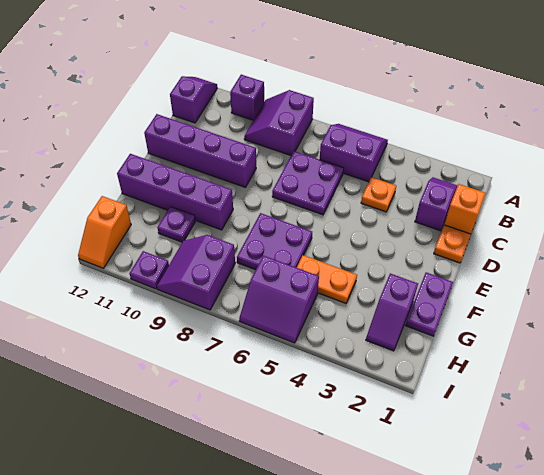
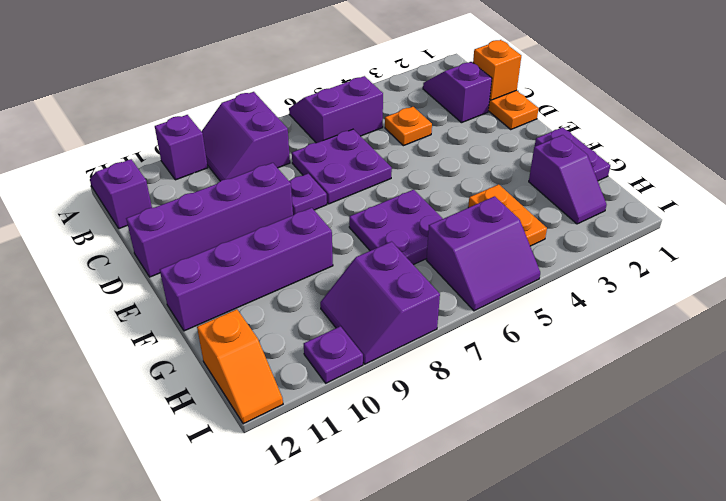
orange plate G4:G5 level 1 -> orange plate G4:H4 level 1
purple plate G10 level 1 -> purple plate D8 level 1

